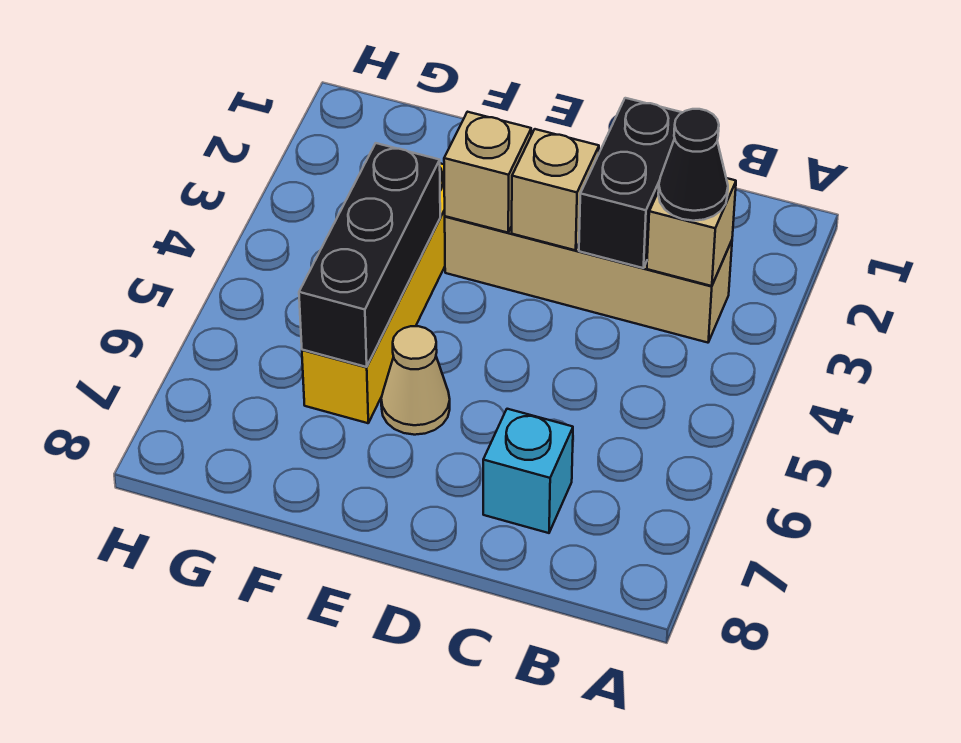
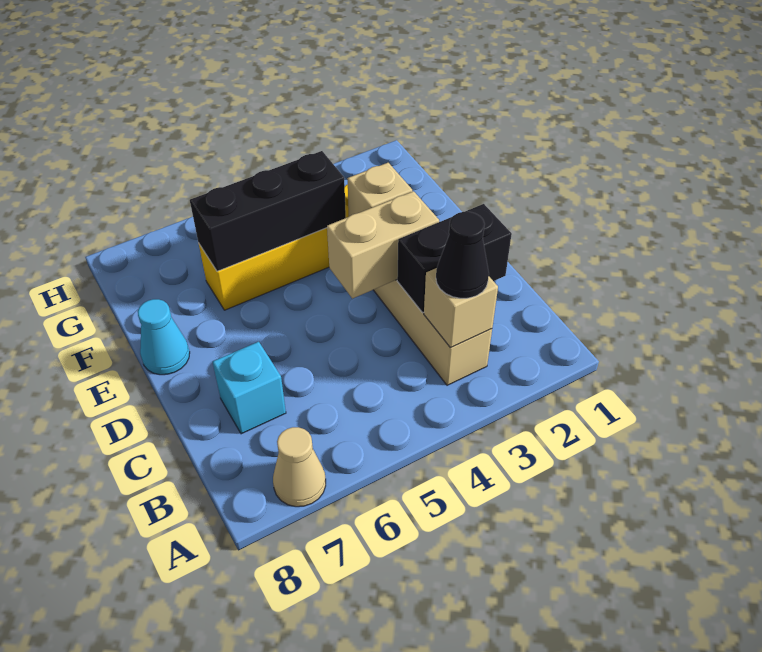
tan brick D3 level 2 -> tan brick D3:D4 level 2
tan cone E6 level 1 -> tan cone A7 level 1
none -> cyan cone E8 level 1

